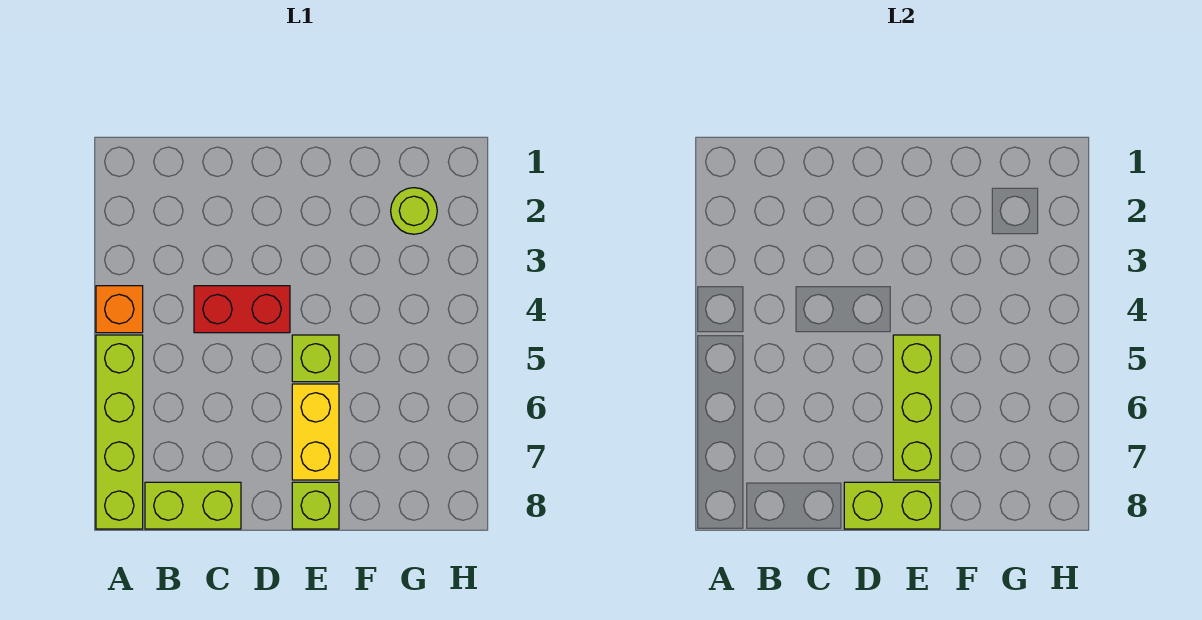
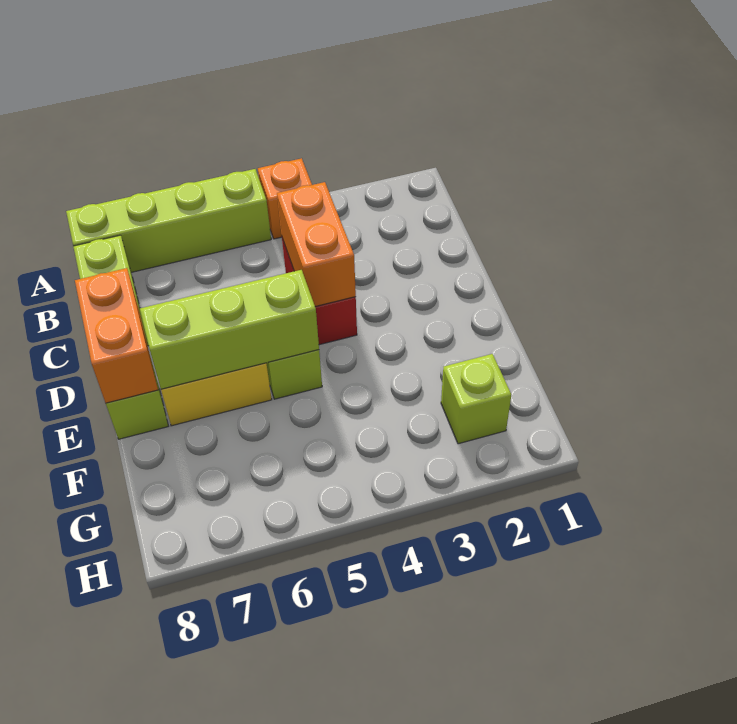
none -> orange brick C4:D4 level 2
lime brick D8:E8 level 2 -> orange brick D8:E8 level 2
lime round brick G2 level 1 -> lime brick G2 level 1

